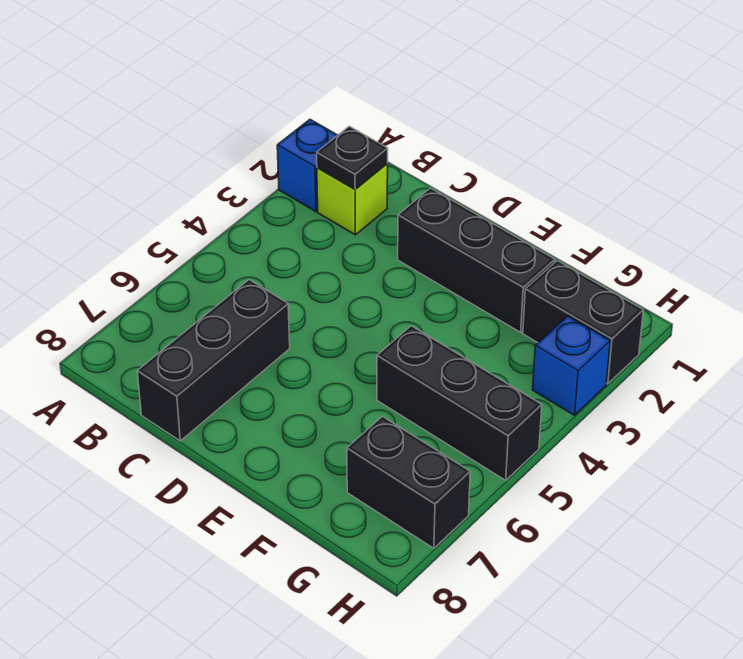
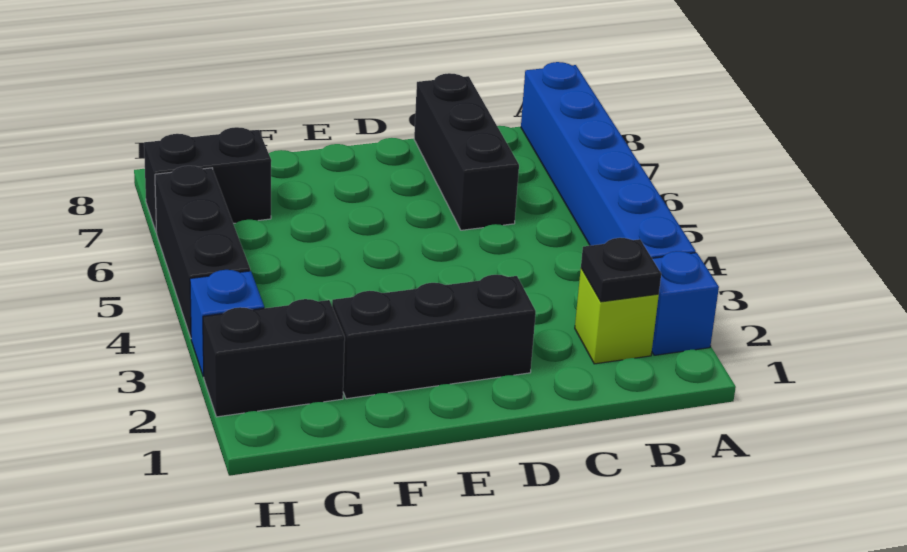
none -> blue brick A3:A8 level 1
black brick F5:H5 level 1 -> black brick H4:H6 level 1

